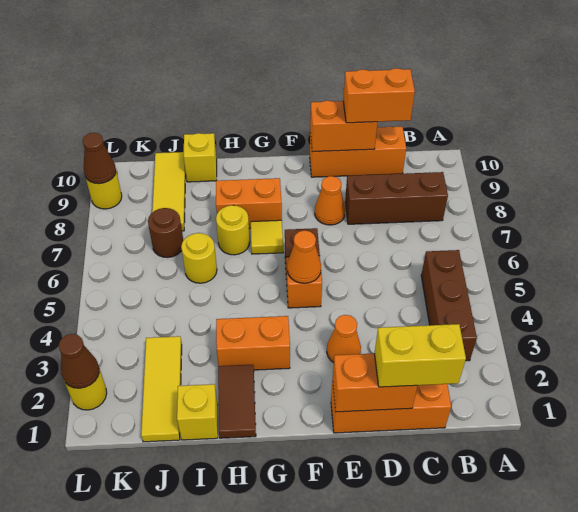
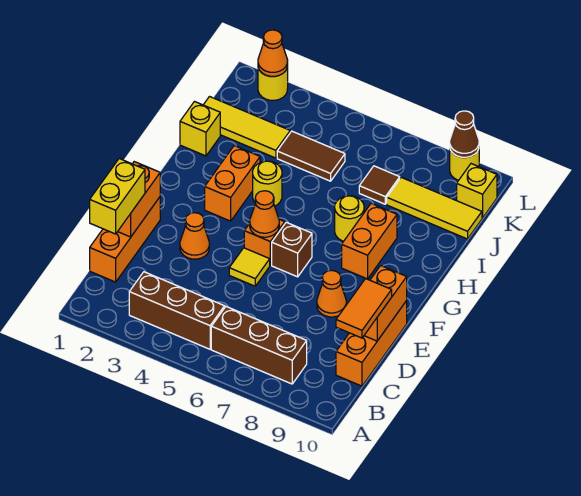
brown brick B8:D8 level 1 -> brown brick B6:B8 level 1
orange brick C10:D10 level 3 -> orange tile C10:D10 level 3
yellow tile G7 level 1 -> yellow tile E5 level 1
brown tile H1:H2 level 1 -> brown tile J4:J5 level 1
yellow round brick I6 level 1 -> yellow round brick H4 level 1
yellow brick I10 level 1 -> yellow brick K10 level 1
brown round brick J7 level 1 -> brown tile J7 level 1
brown cone L2 level 2 -> orange cone L2 level 2

